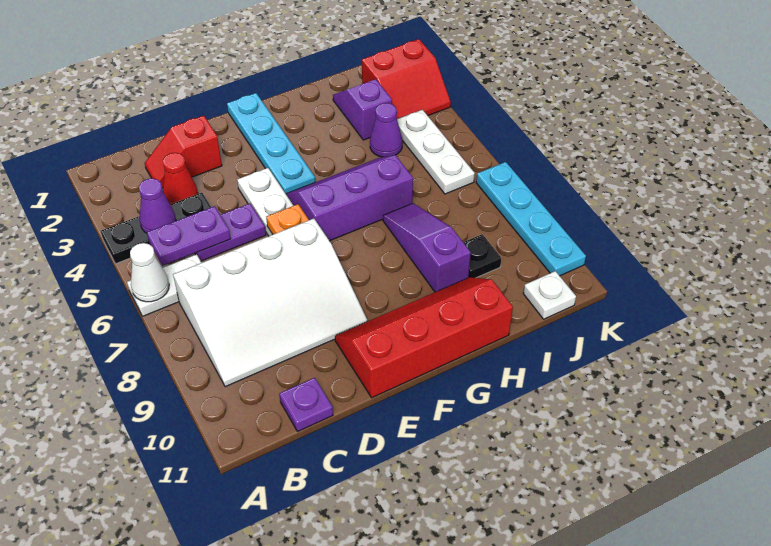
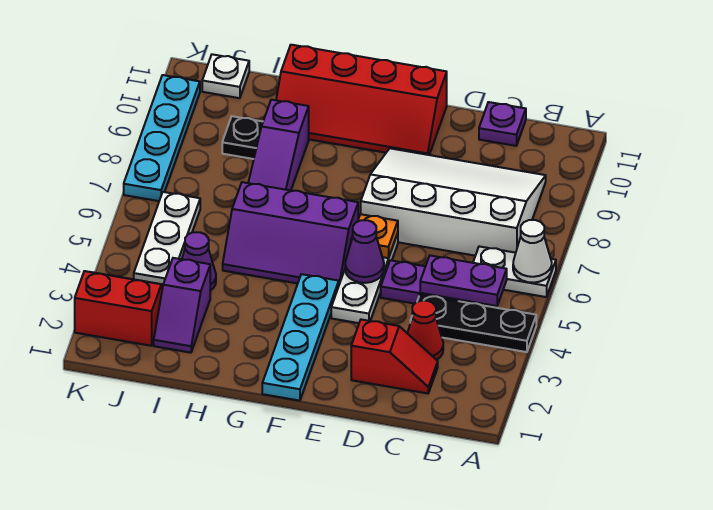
purple cone B4 level 2 -> purple cone E5 level 2

